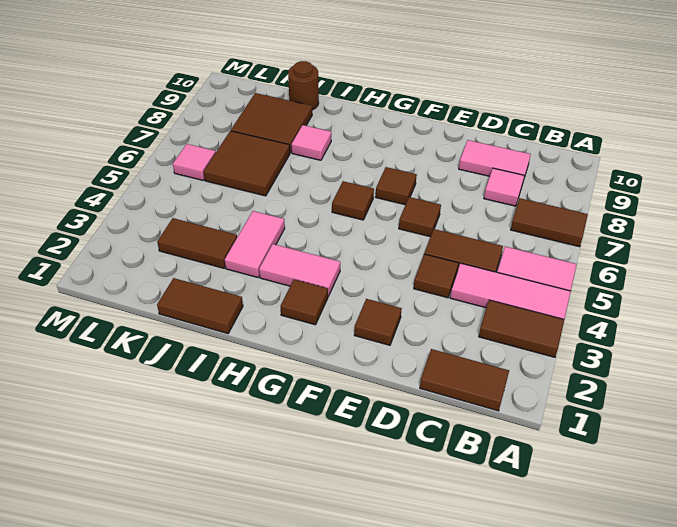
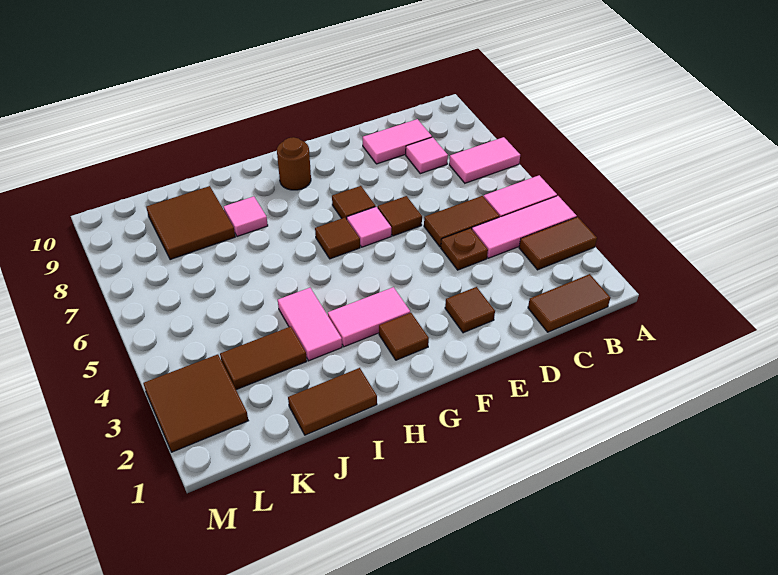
brown tile A7:B7 level 1 -> pink tile A7:B7 level 1
brown tile D4 level 1 -> brown plate D4 level 1
brown tile J6:K7 level 1 -> brown tile L2:M3 level 1
brown round brick J10 level 1 -> brown round brick G9 level 1
pink tile L6 level 1 -> pink tile F6 level 1

